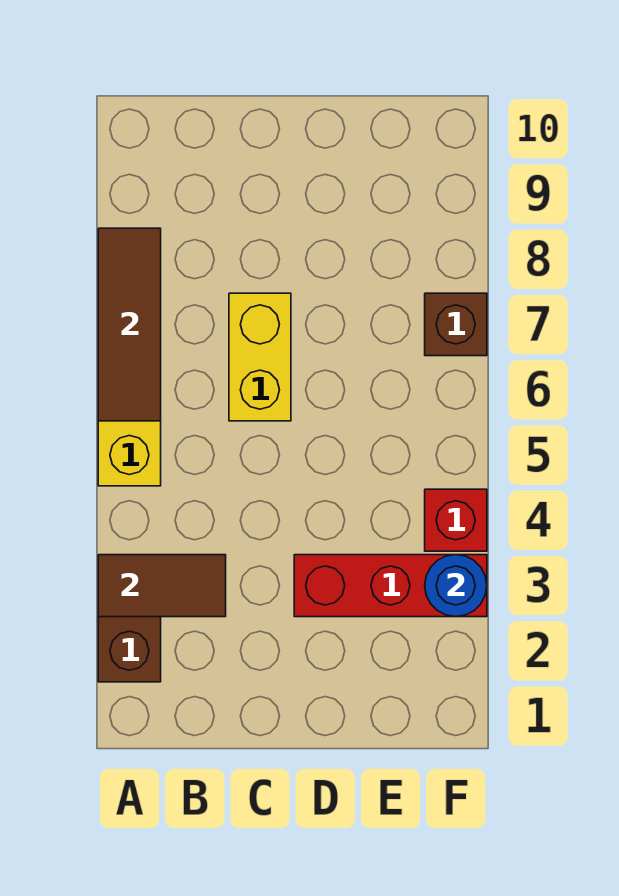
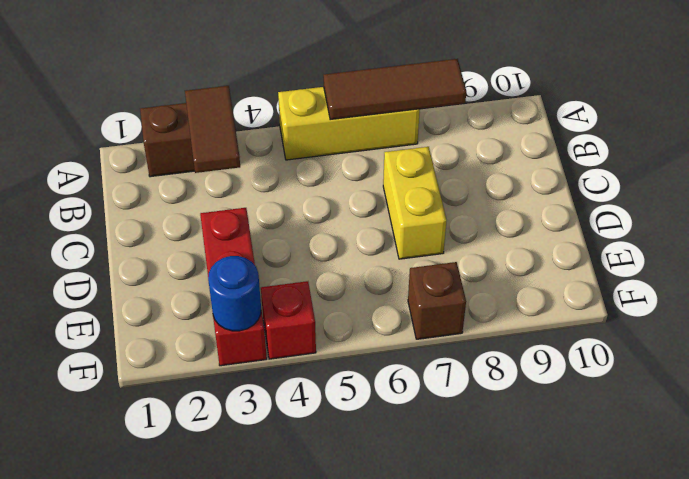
yellow brick C6:C7 level 1 -> yellow brick C7:D7 level 1

